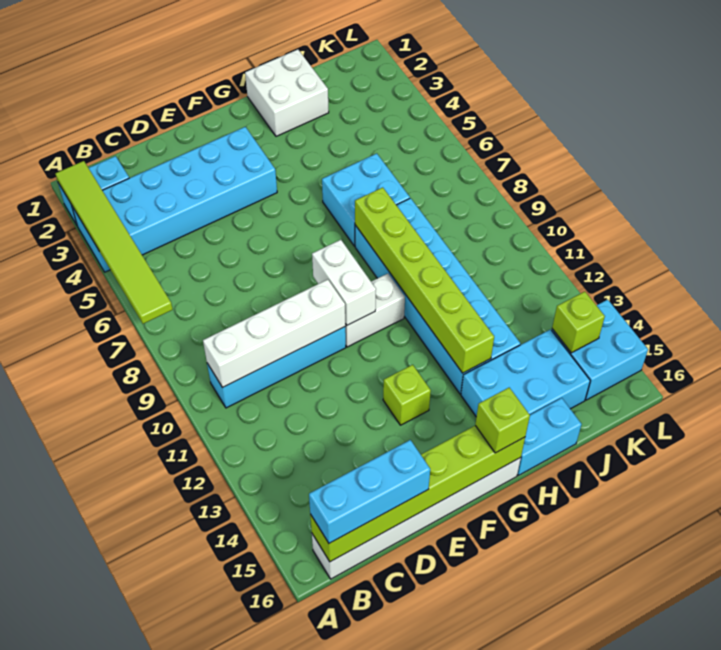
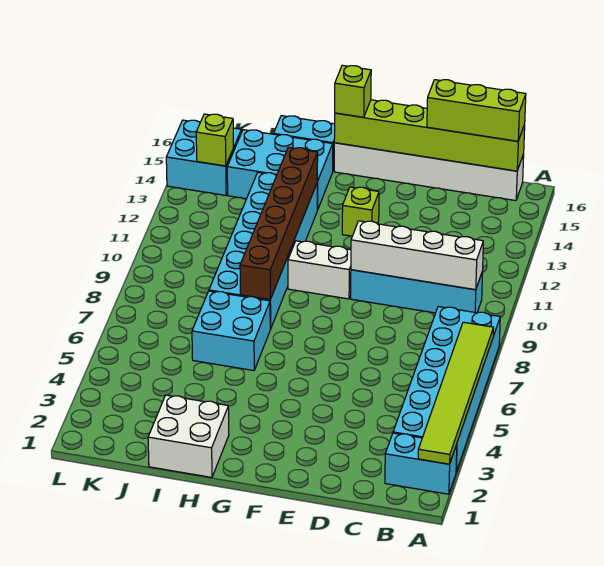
cyan brick A3:F4 level 1 -> cyan brick A3:B8 level 1
cyan brick B16:D16 level 3 -> lime brick B16:D16 level 3
white brick F9:F10 level 2 -> none
lime brick H8:H13 level 2 -> brown brick H8:H13 level 2

